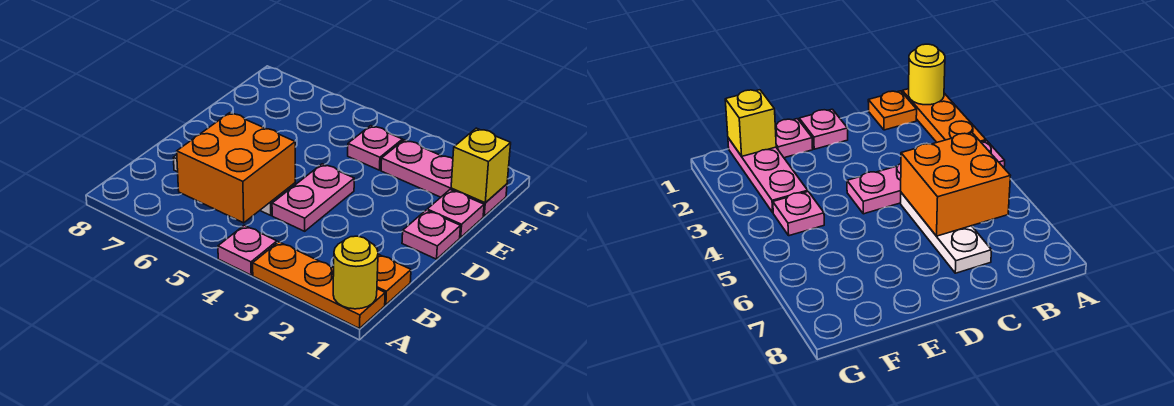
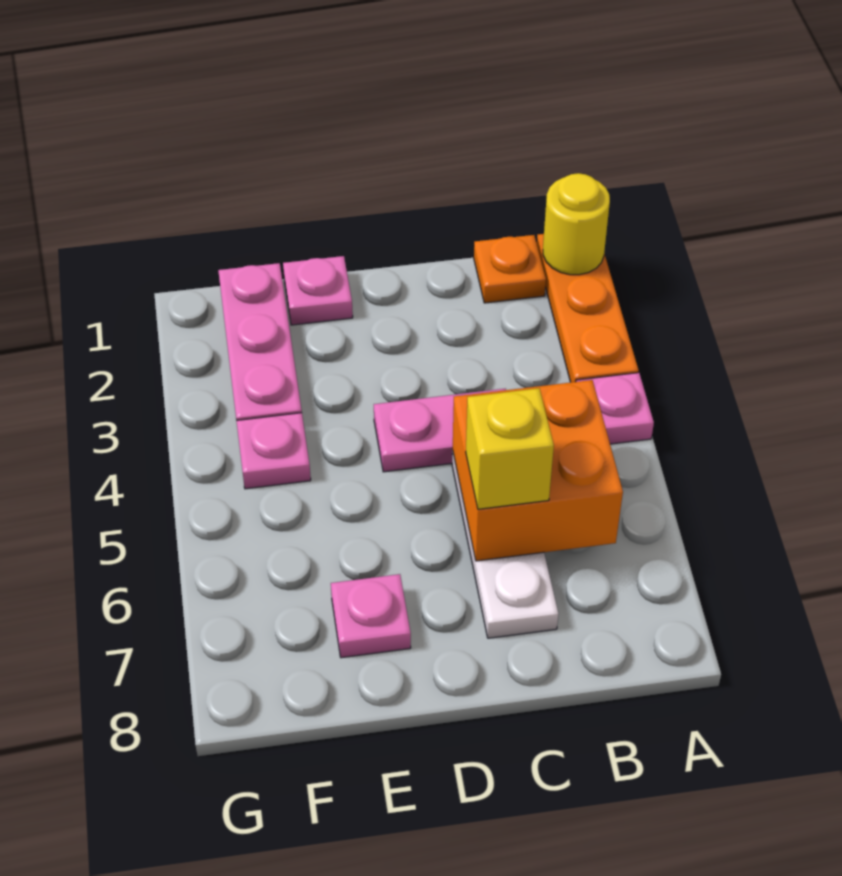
pink plate D1 level 1 -> pink plate E7 level 1
yellow brick F1 level 2 -> yellow brick C6 level 3

